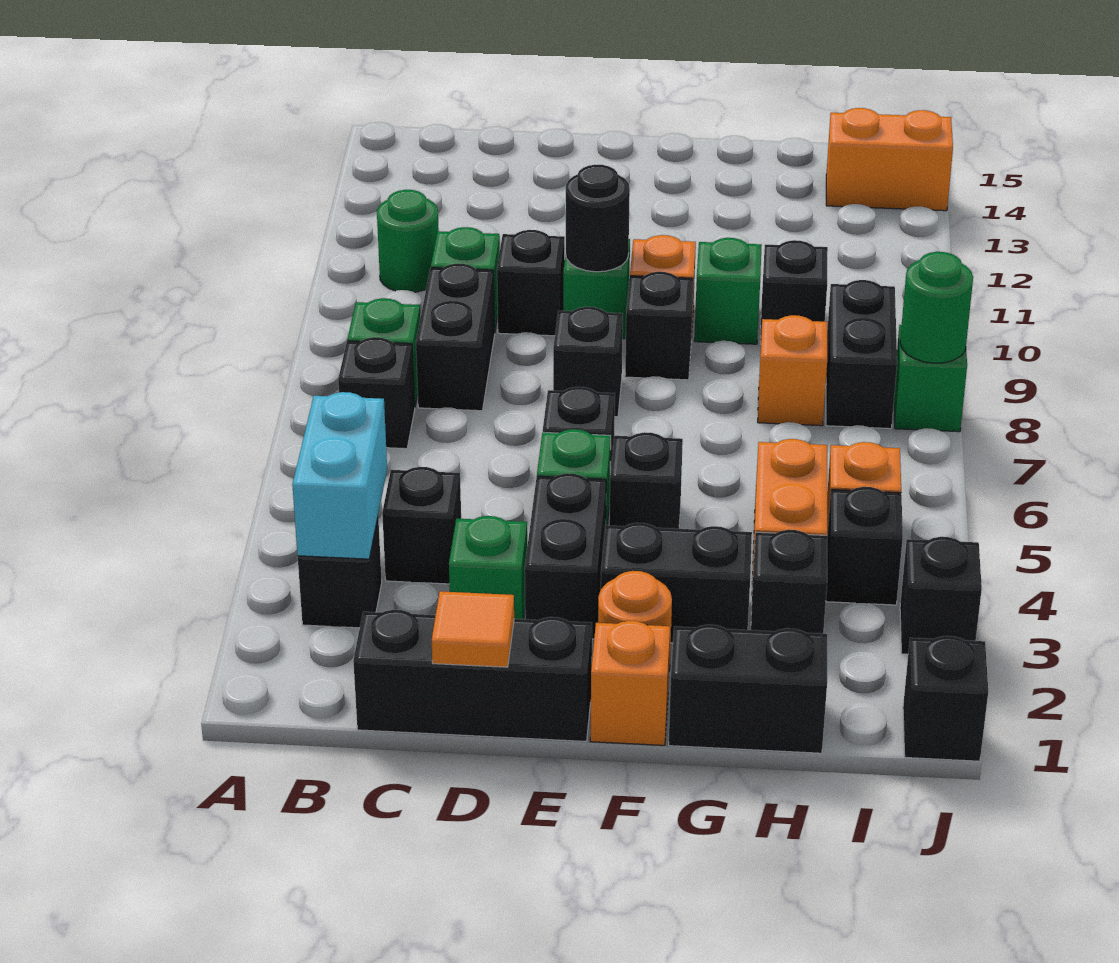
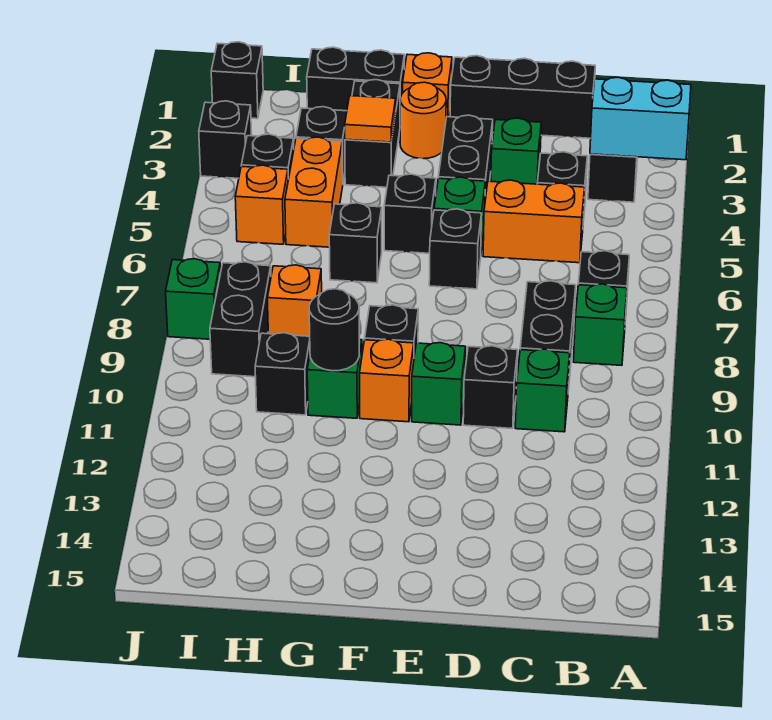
cyan brick B3:B4 level 2 -> cyan brick A3:B3 level 2
green round brick B11 level 1 -> none
orange tile D1 level 2 -> orange tile G3 level 2
black brick E8 level 1 -> black brick G6 level 1
black round brick E10 level 2 -> black round brick G10 level 2
black brick F3:G3 level 1 -> black brick G2:G3 level 1
orange brick I14:J14 level 1 -> orange brick C5:D5 level 1
green round brick J8 level 2 -> none

